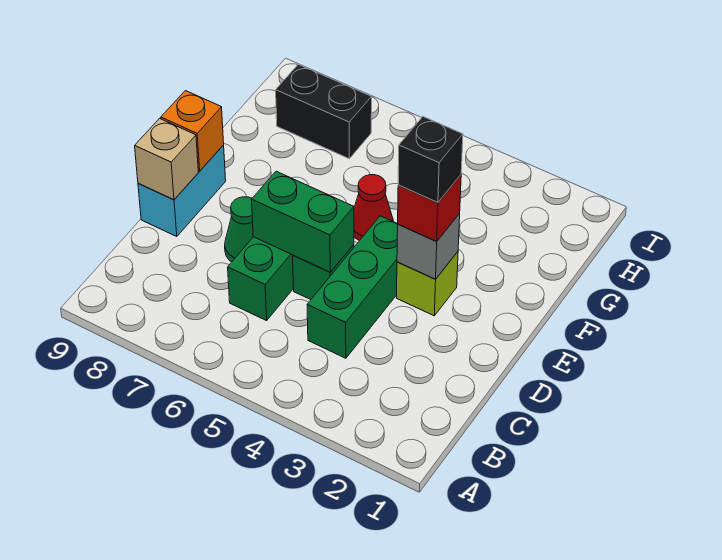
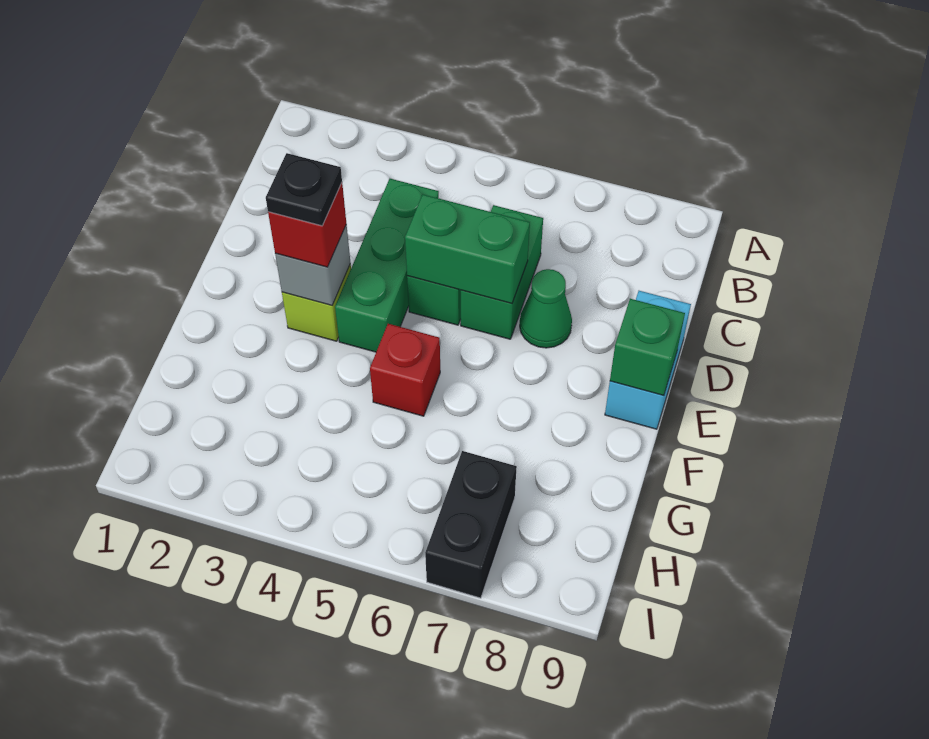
tan brick D9 level 2 -> none
black brick E3 level 4 -> black plate E3 level 4
orange brick E9 level 2 -> green brick E9 level 2
red cone F5 level 1 -> red brick F5 level 1
black brick H7:H8 level 1 -> black brick H7:I7 level 1

